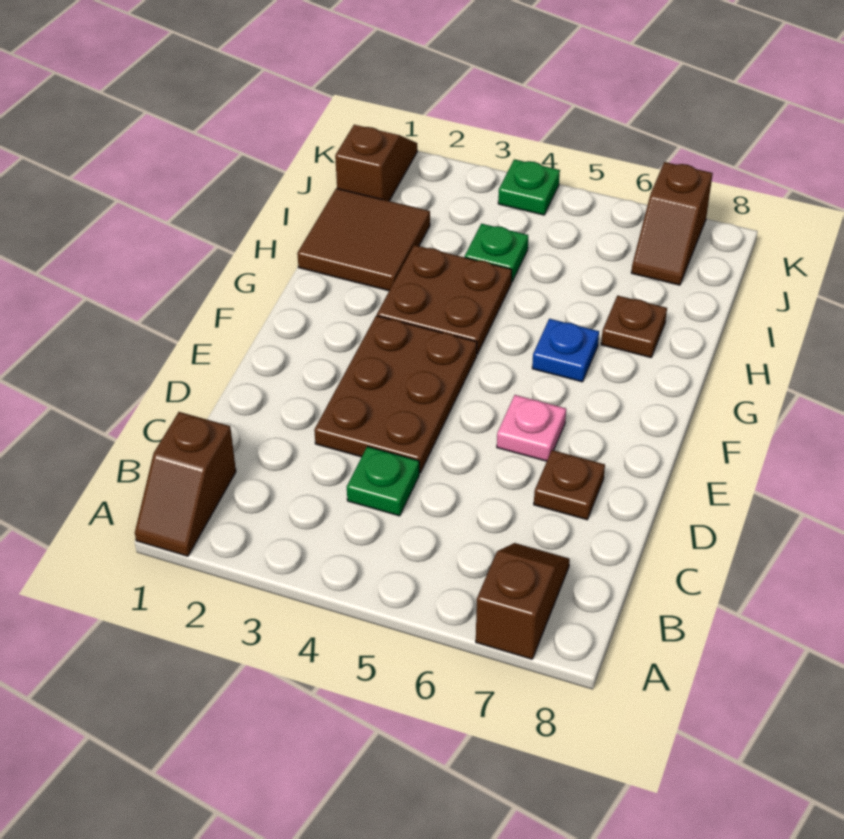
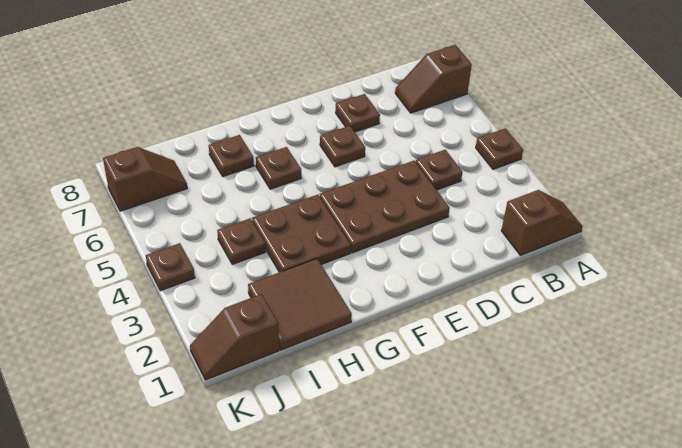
none -> brown plate A4 level 1
green plate C4 level 1 -> brown plate C4 level 1
pink plate E6 level 1 -> brown plate E6 level 1
blue plate G6 level 1 -> brown plate G6 level 1
green plate I4 level 1 -> brown plate I4 level 1
green plate K4 level 1 -> brown plate K4 level 1

